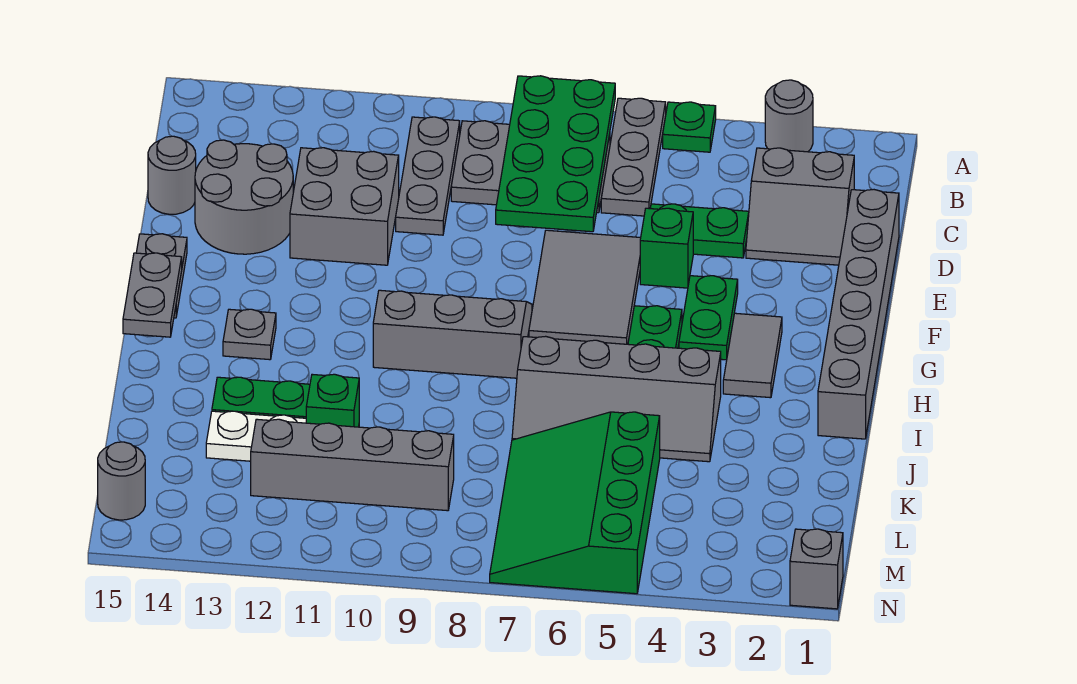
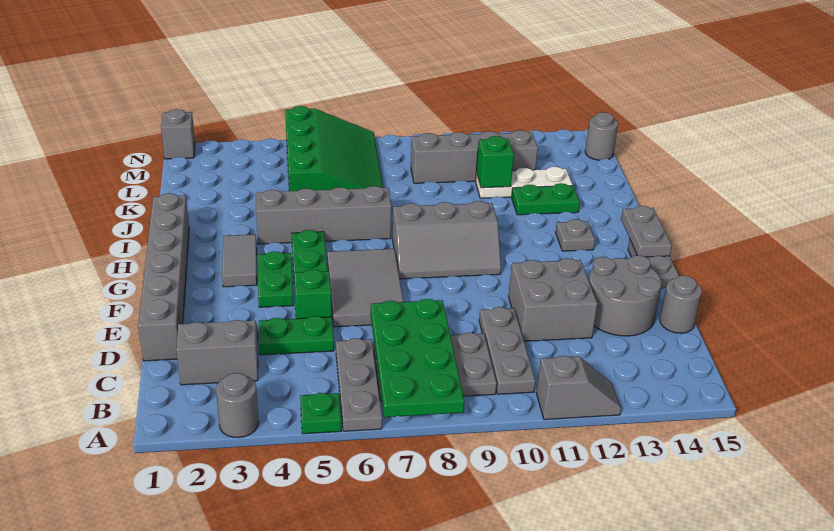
none -> grey slope A11:A12 level 1 top 11

